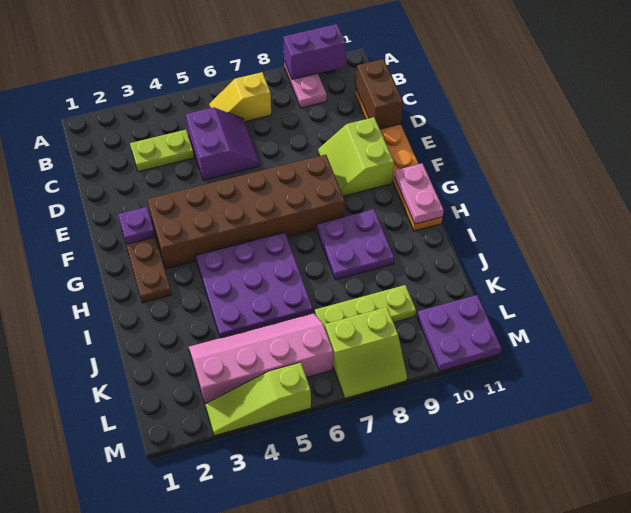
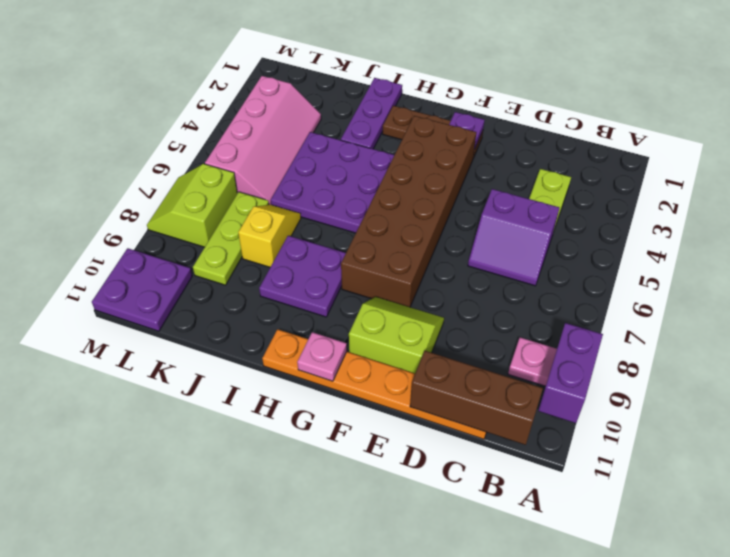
yellow slope B6:B7 level 1 top 7 -> yellow slope J7:J8 level 1 top 8
brown brick C11:D11 level 2 -> brown brick B11:D11 level 2
pink plate G11:H11 level 2 -> pink plate G11 level 2
none -> purple plate I1:I3 level 1
lime slope M3:M5 level 1 top 5 -> none

